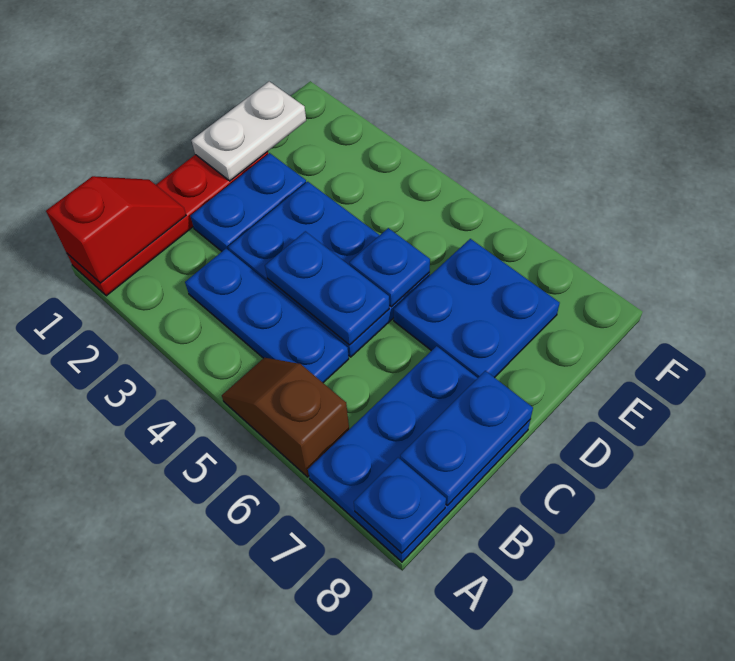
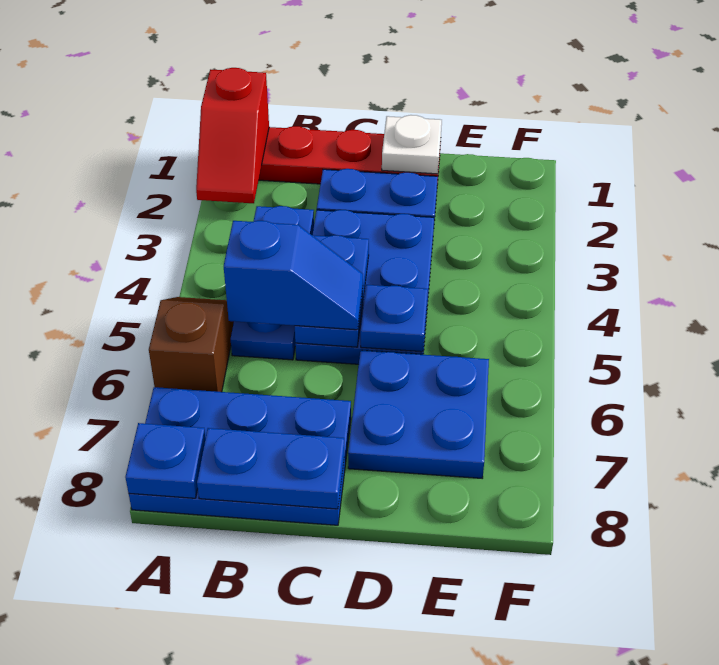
red slope A1:B1 level 2 top A -> red slope A1:A2 level 2 top 1
none -> blue slope B5:C5 level 3 top B
white plate D1:E1 level 2 -> white plate D1 level 2

